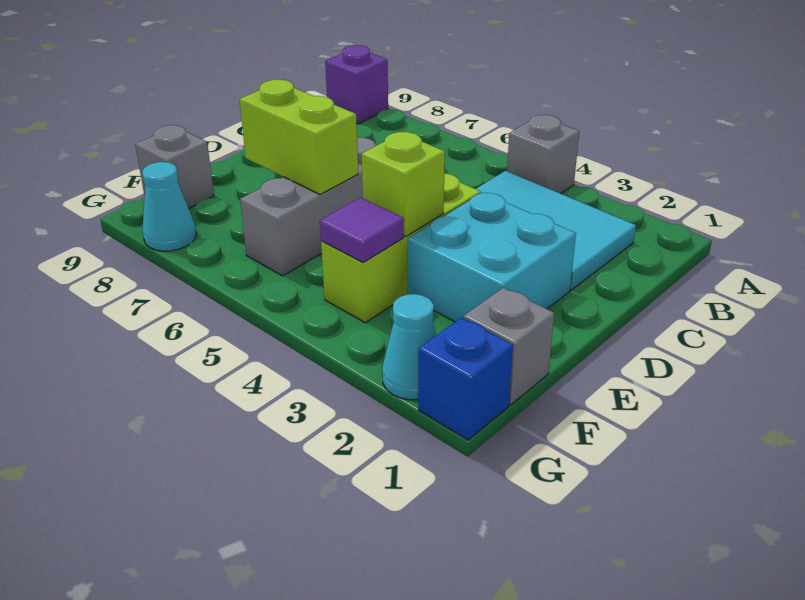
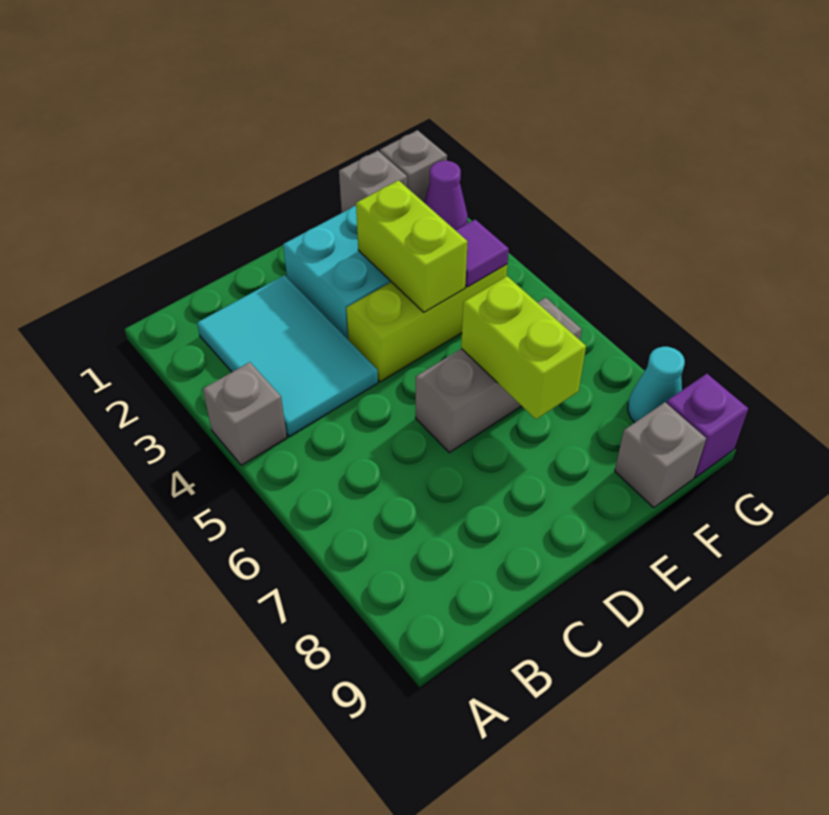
purple brick A9 level 1 -> purple brick G9 level 1
lime brick E4 level 2 -> lime brick E3:E4 level 2
blue brick G1 level 1 -> grey brick G1 level 1
cyan cone G2 level 1 -> purple cone G2 level 1

